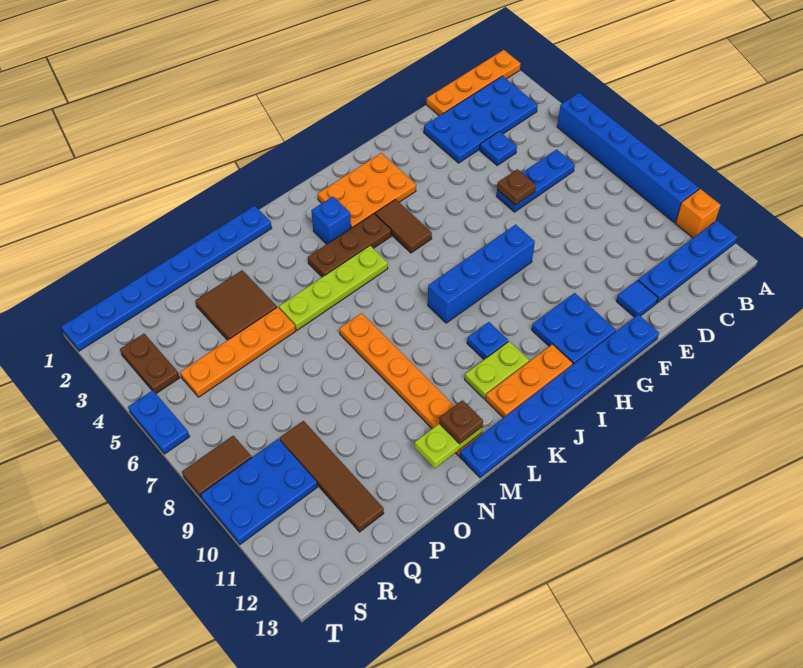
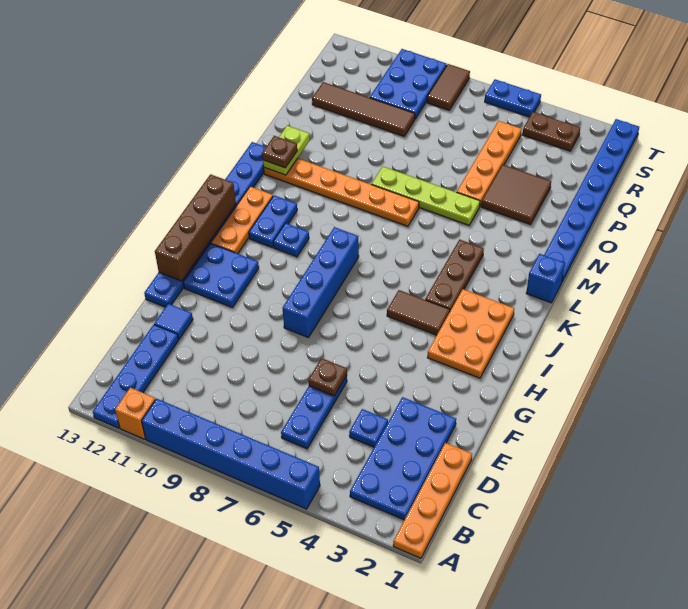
none -> brown brick G13:J13 level 2
lime plate J11:K11 level 1 -> blue plate J11:K11 level 1
blue brick K3 level 1 -> blue brick L1 level 1
lime plate K5:N5 level 1 -> lime plate N5:N8 level 1

